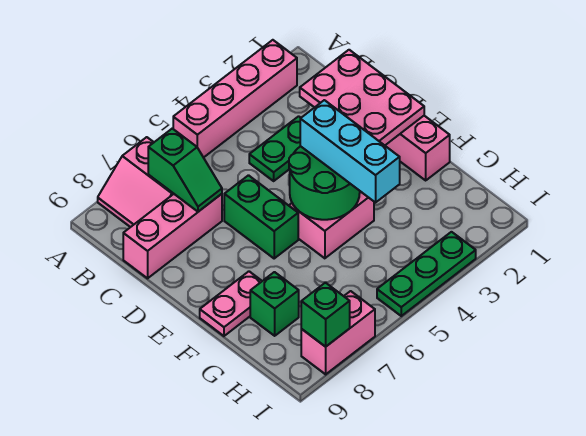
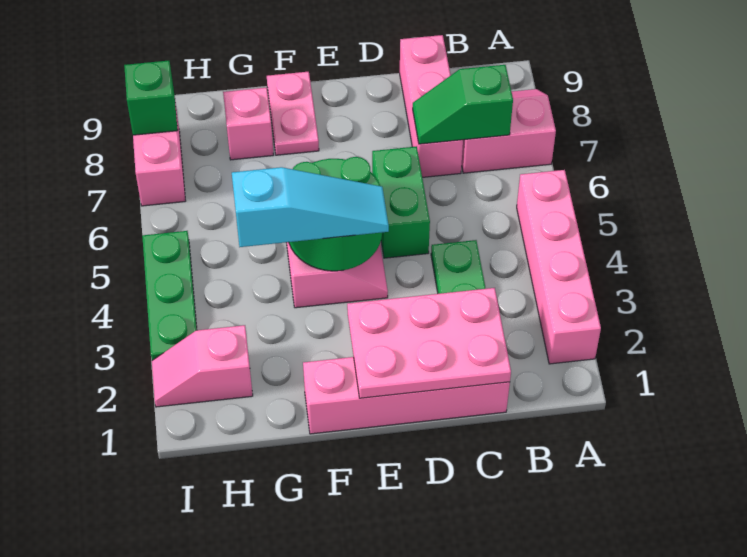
green brick D6:E6 level 1 -> green brick D5:D6 level 1
cyan brick E4:G4 level 3 -> cyan slope E4:G4 level 3 top G
green brick G8 level 1 -> pink brick G8 level 1
none -> pink slope H2:I2 level 1 top H

